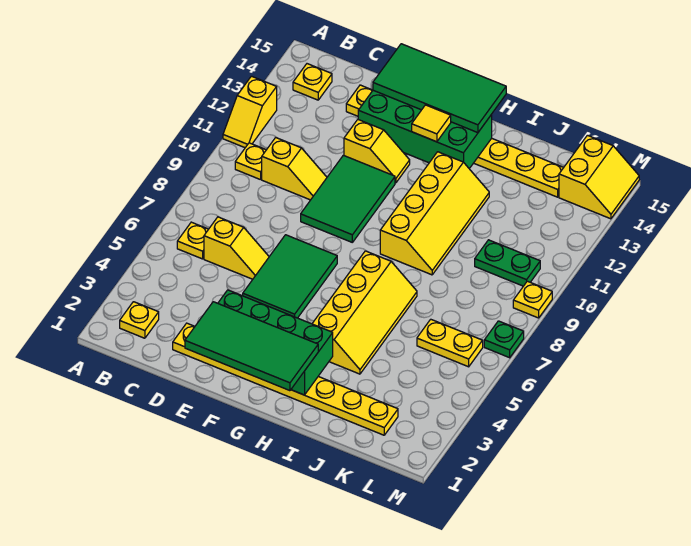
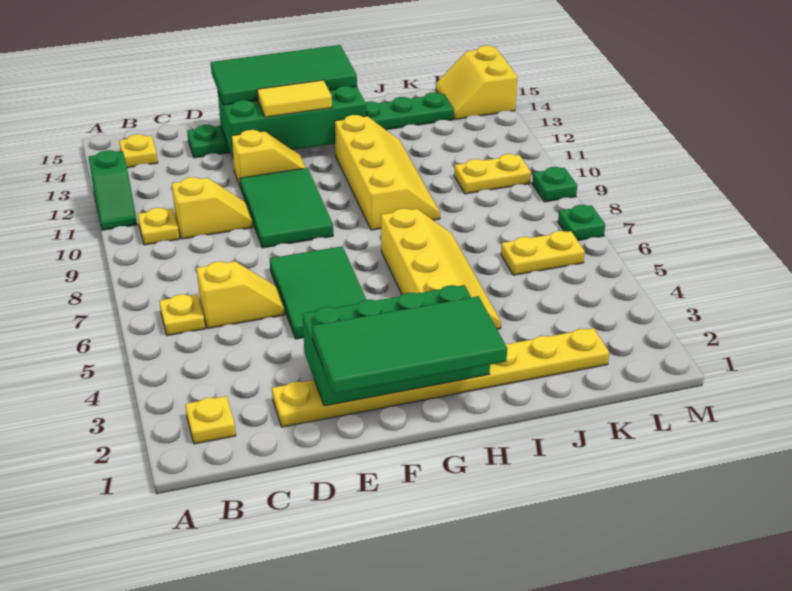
yellow slope A11:A12 level 1 top 12 -> green slope A11:A12 level 1 top 12
yellow plate D14:K14 level 1 -> green plate D14:K14 level 1
yellow tile G13 level 3 -> yellow tile F13:G13 level 3
green plate K10:L10 level 1 -> yellow plate K10:L10 level 1
yellow slope L14:M15 level 1 top L -> yellow slope L14:M15 level 1 top M
yellow plate M9 level 1 -> green plate M9 level 1

